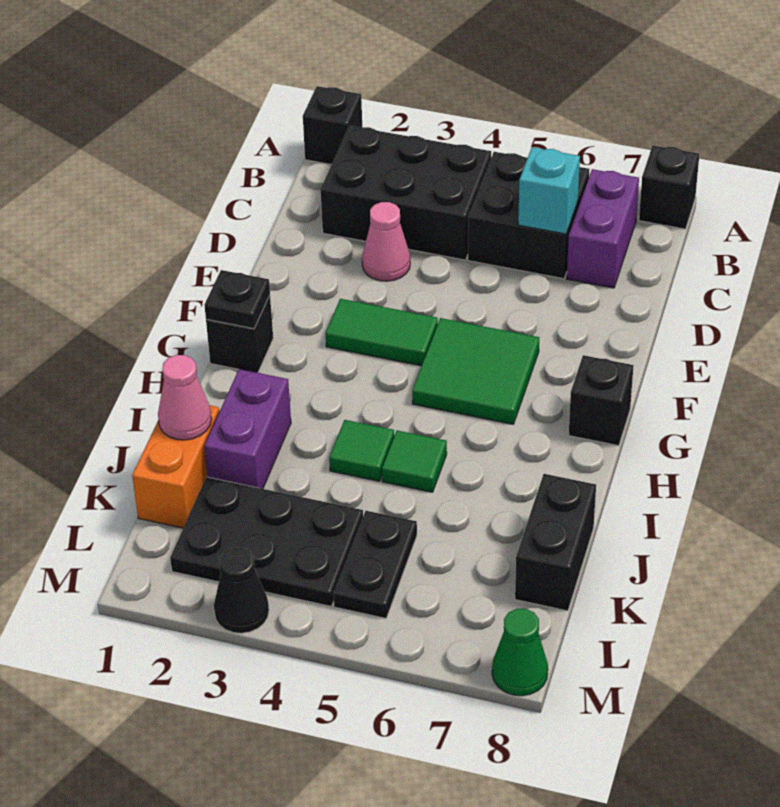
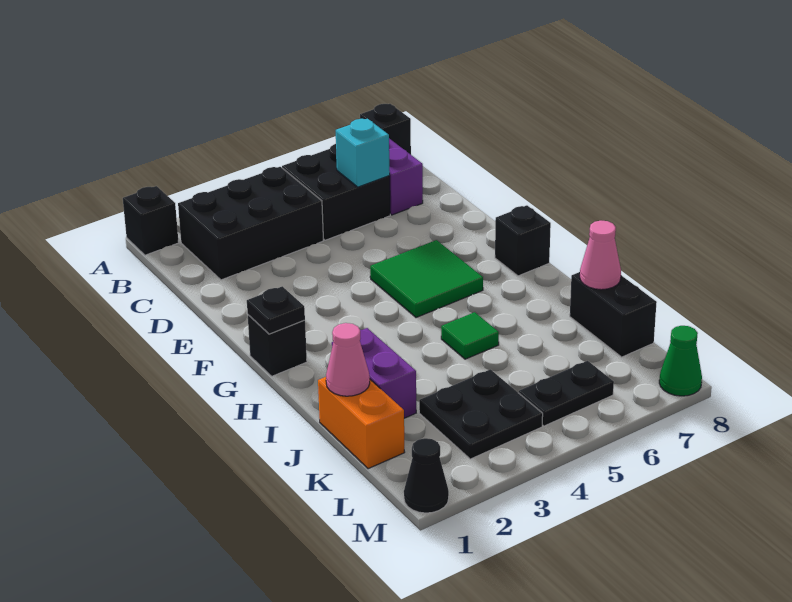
pink cone D3 level 1 -> pink cone J8 level 2
green tile F3:F4 level 1 -> none
green tile I4 level 1 -> none
black plate K2:L4 level 1 -> black plate K3:L4 level 1
black plate K5:L5 level 1 -> black plate L5:L6 level 1
black cone M3 level 1 -> black cone M1 level 1

